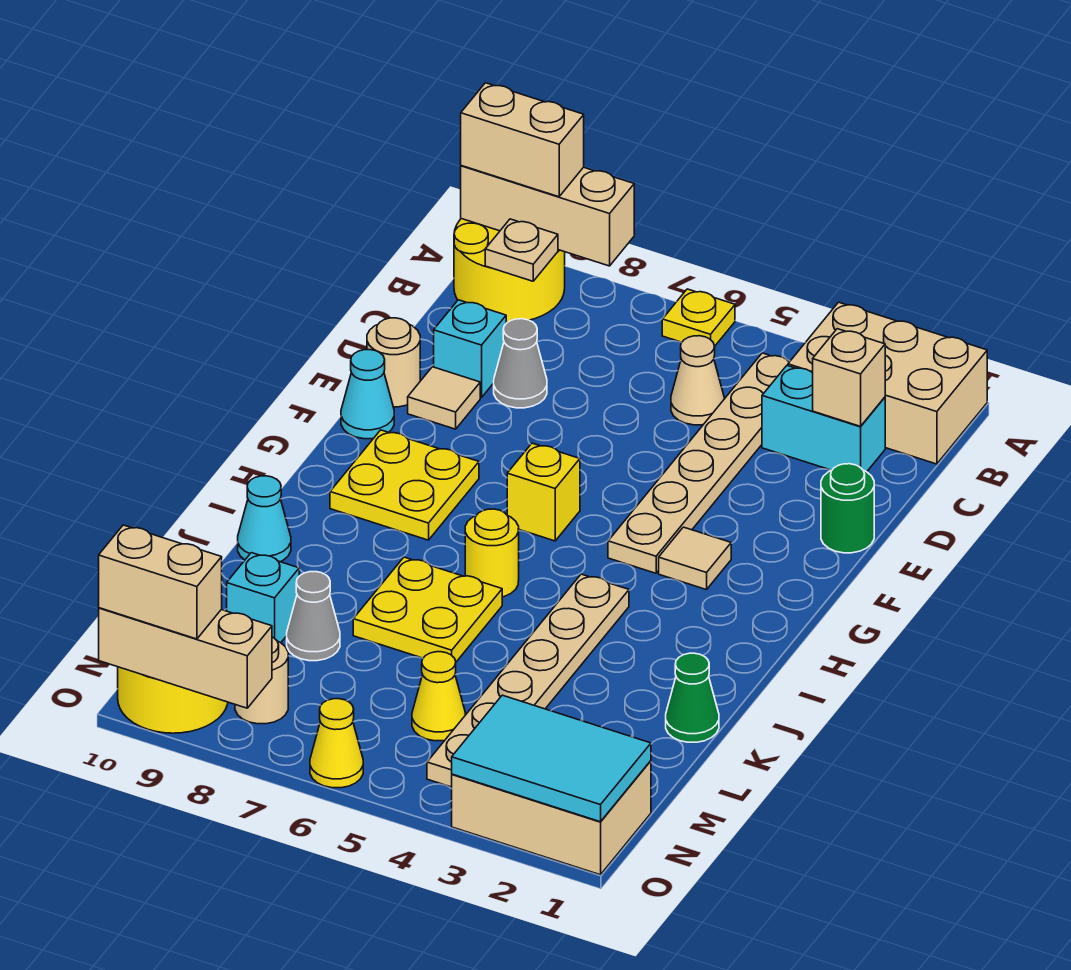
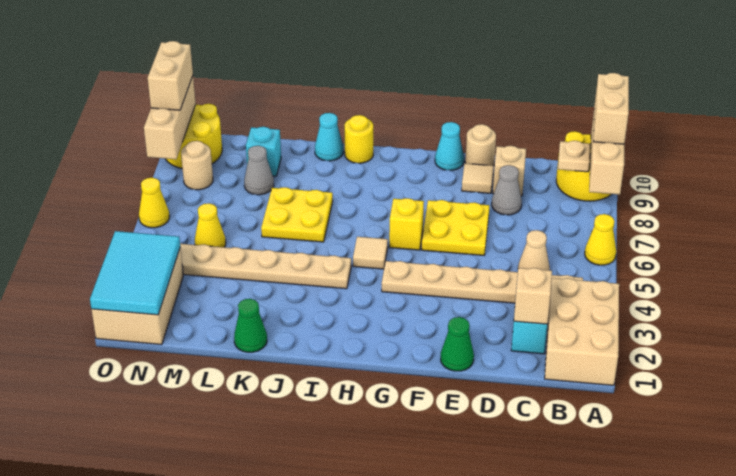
yellow plate A6 level 1 -> yellow cone A6 level 1
cyan brick D9 level 1 -> tan brick D9 level 1
green round brick E1 level 1 -> green cone E1 level 1
tan tile G3 level 1 -> tan tile H5 level 1
yellow plate G8:H9 level 1 -> yellow plate E6:F7 level 1
yellow round brick I6 level 1 -> yellow round brick I10 level 1

